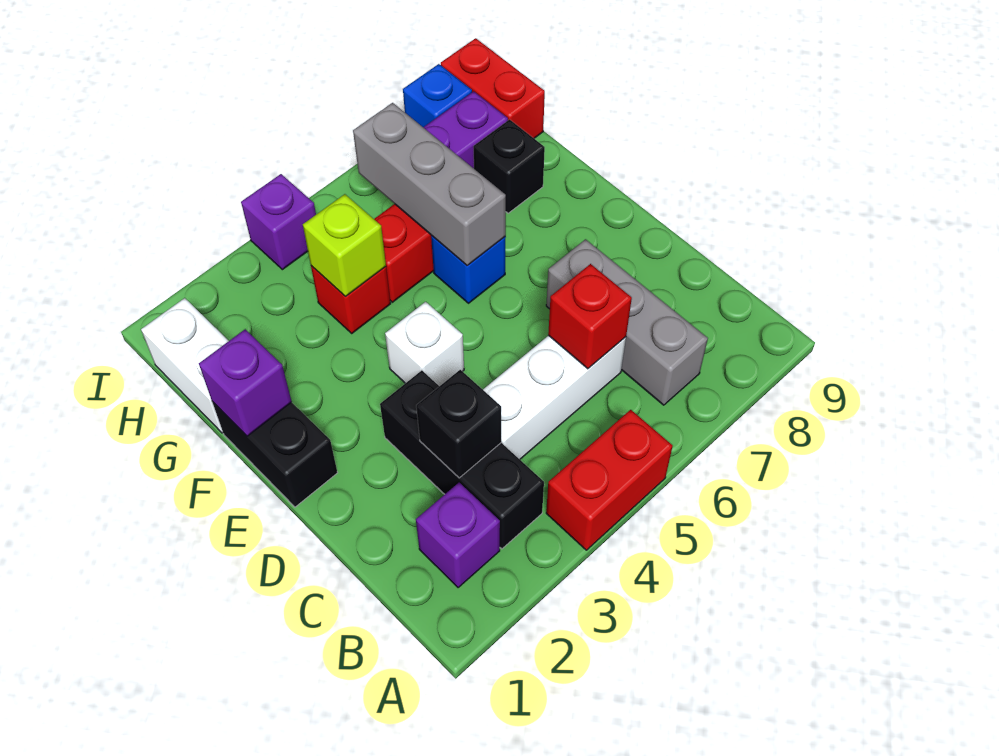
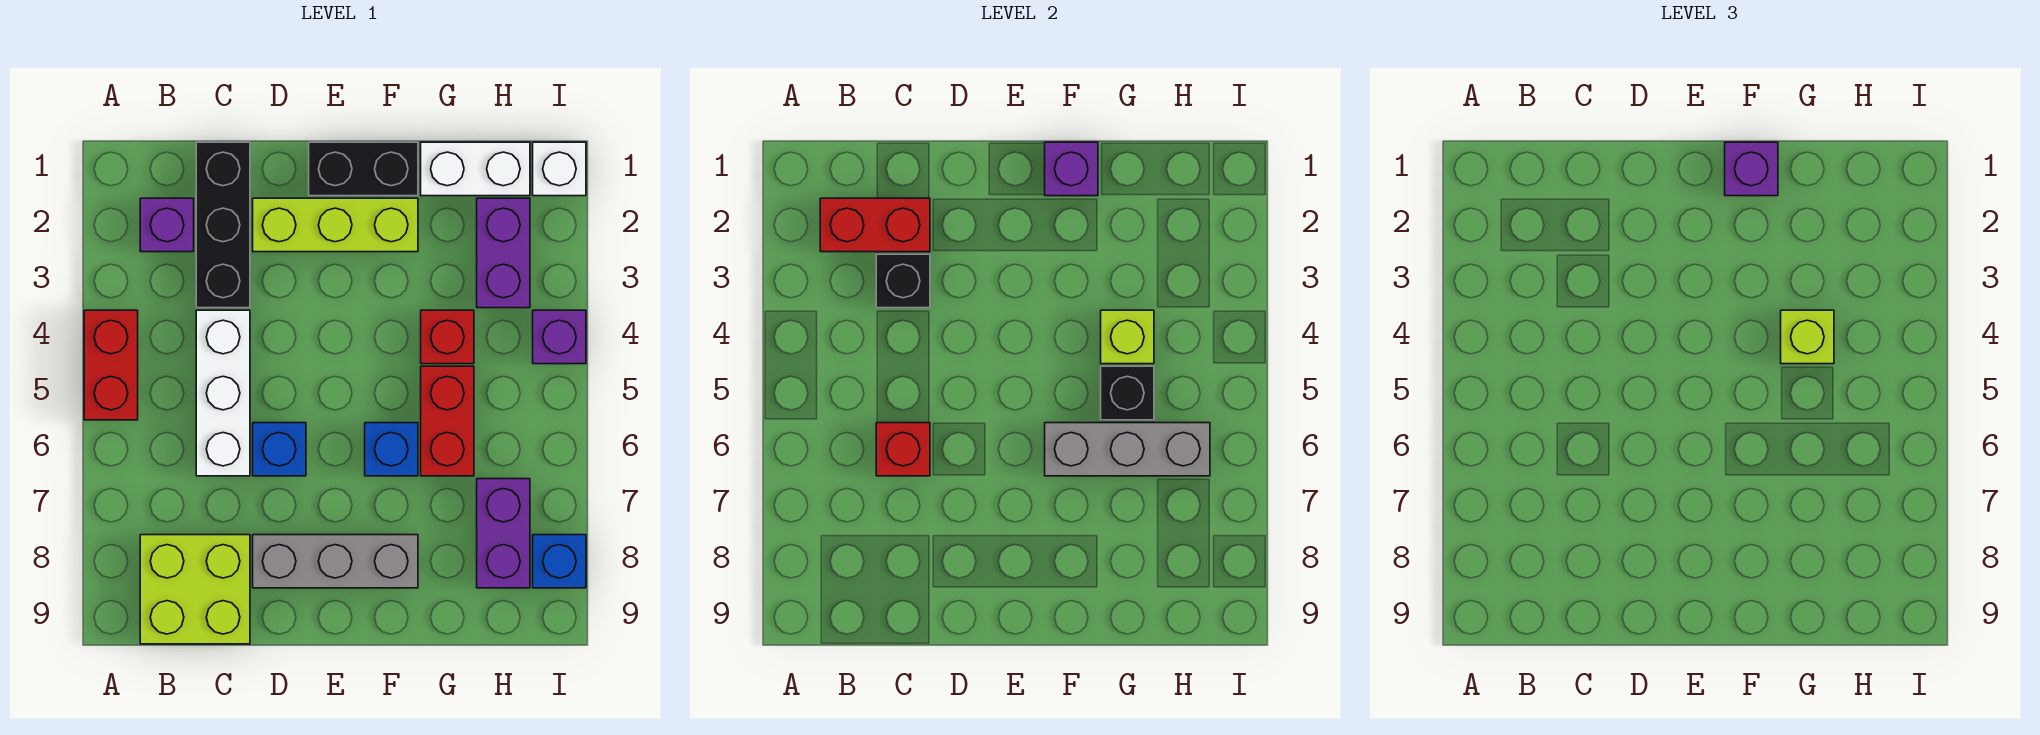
black brick B3:D3 level 1 -> black brick C1:C3 level 1
grey brick B7:D7 level 1 -> grey brick D8:F8 level 1
none -> lime brick B8:C9 level 1
none -> lime brick D2:F2 level 1
none -> blue brick D6 level 1
white brick E4 level 1 -> white brick I1 level 1
none -> purple brick F1 level 3
none -> lime brick G4 level 3
black brick G8 level 1 -> black brick G5 level 2
none -> purple brick H2:H3 level 1
red brick H9:I9 level 1 -> red brick B2:C2 level 2

